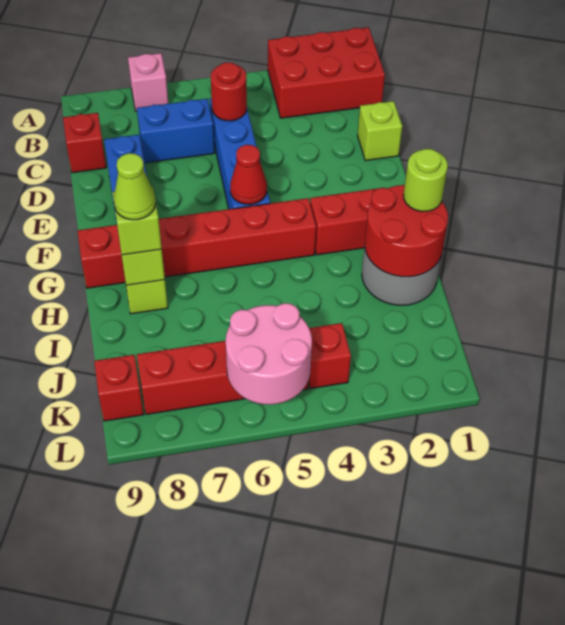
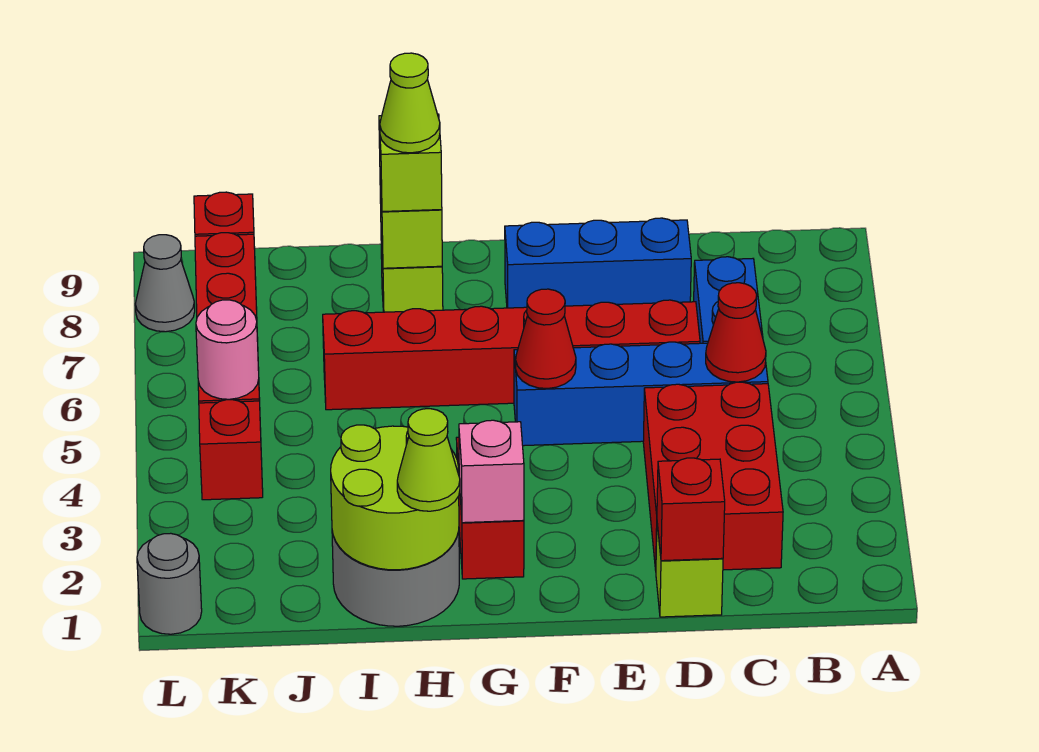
red brick A1:B3 level 1 -> red brick C2:D4 level 1
pink brick A7 level 1 -> pink brick G2 level 2
red round brick C5 level 2 -> red cone C5 level 2
red brick C9 level 1 -> red brick D1 level 2
red brick G4:G9 level 1 -> red brick D6:I6 level 1
red round brick H1:I2 level 2 -> lime round brick H1:I2 level 2
lime round brick H1 level 3 -> lime cone H1 level 3
pink round brick K5:L6 level 2 -> pink round brick K5 level 2
none -> grey round brick L1 level 1
none -> grey cone L8 level 1

